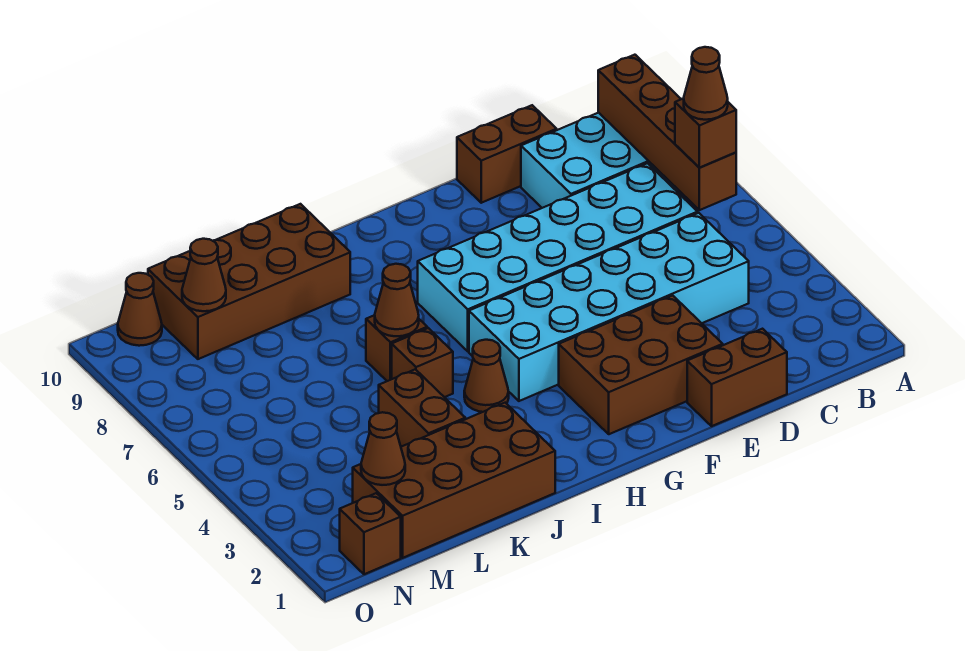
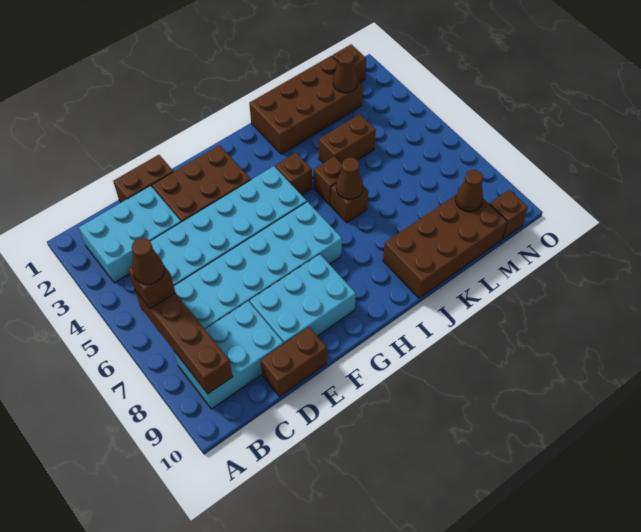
none -> cyan brick B2:D3 level 1
none -> cyan brick E8:G9 level 1
brown cone I4 level 1 -> brown brick I4 level 1
brown brick K3:K4 level 1 -> brown brick K4:L4 level 1
brown cone N10 level 1 -> brown brick N10 level 1

